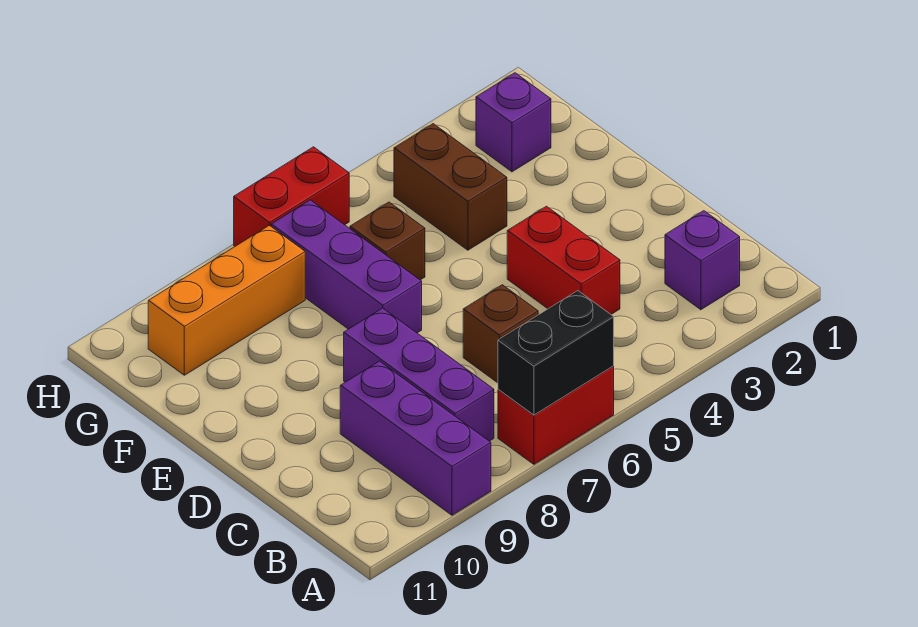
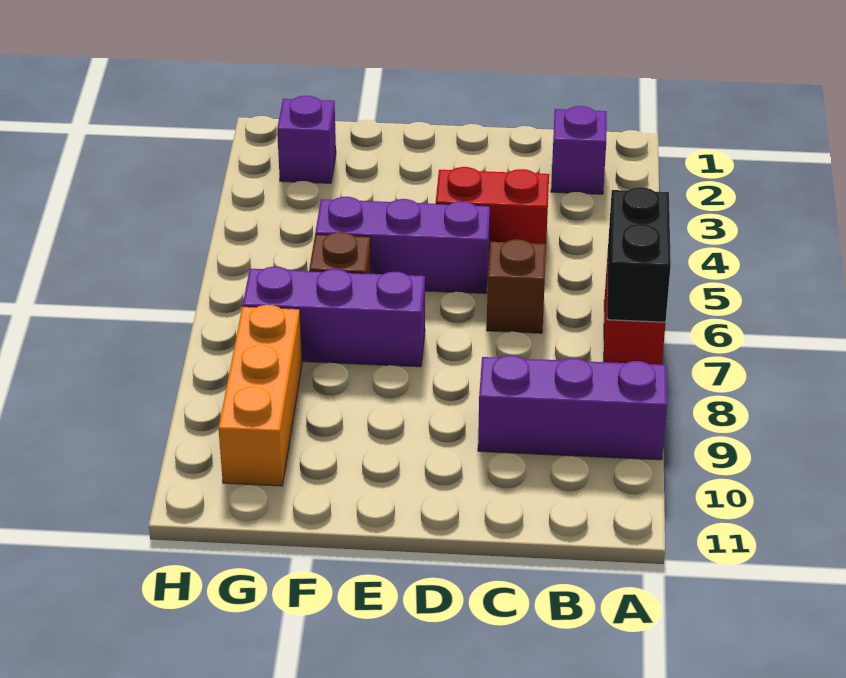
purple brick B8:D8 level 1 -> purple brick D5:F5 level 1
brown brick F4:G4 level 1 -> none
red brick H6:H7 level 1 -> none

